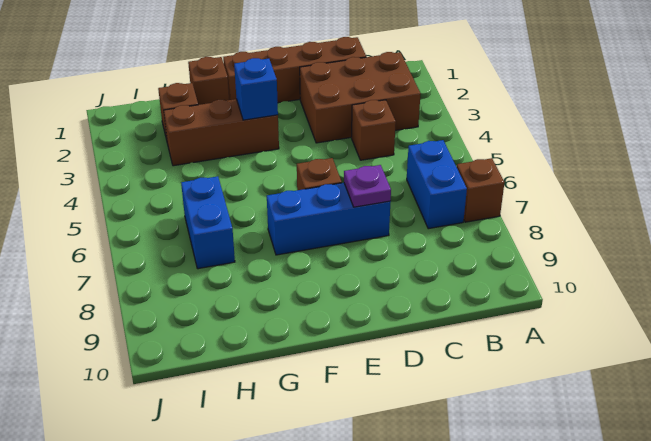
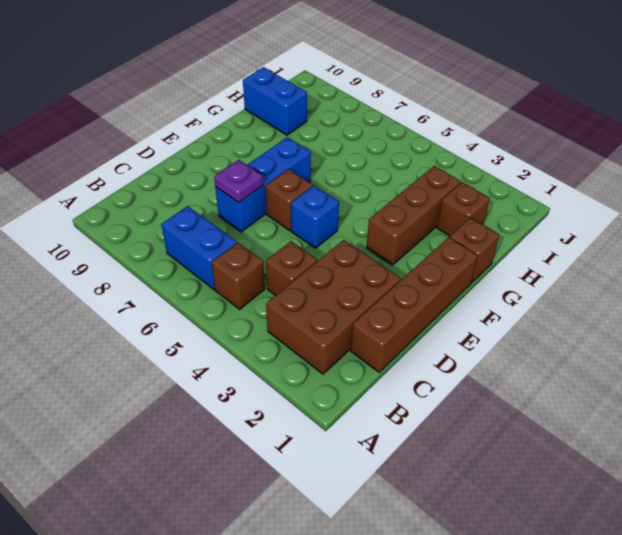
brown brick A7 level 1 -> brown brick B5 level 1
blue brick F3 level 2 -> blue brick E5 level 1
blue brick H6:H7 level 1 -> blue brick H9:H10 level 1

